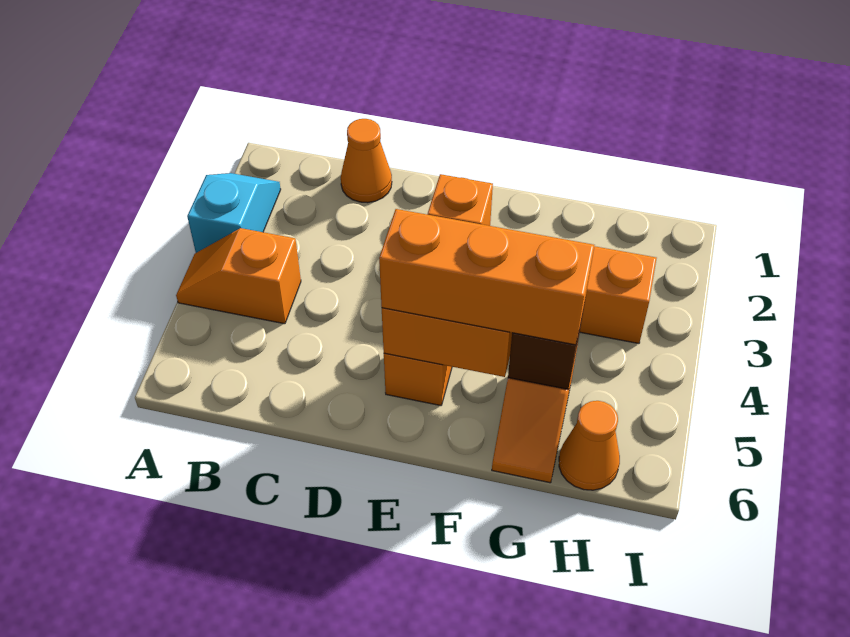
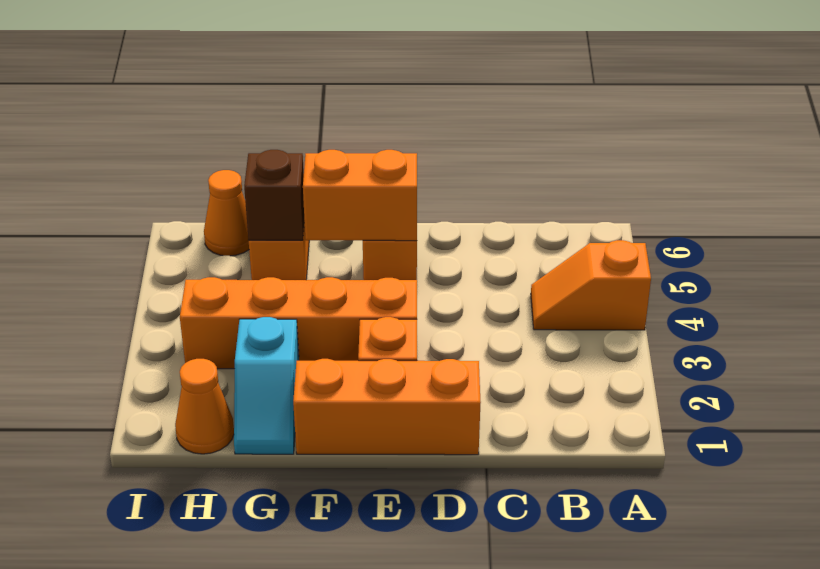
cyan slope A2:A3 level 1 top 3 -> cyan slope G1:G2 level 1 top 2
orange slope A4:B4 level 1 top B -> orange slope A4:B4 level 1 top A
orange cone C1 level 1 -> orange cone H1 level 1
orange brick E5:G5 level 3 -> orange brick D1:F1 level 1

